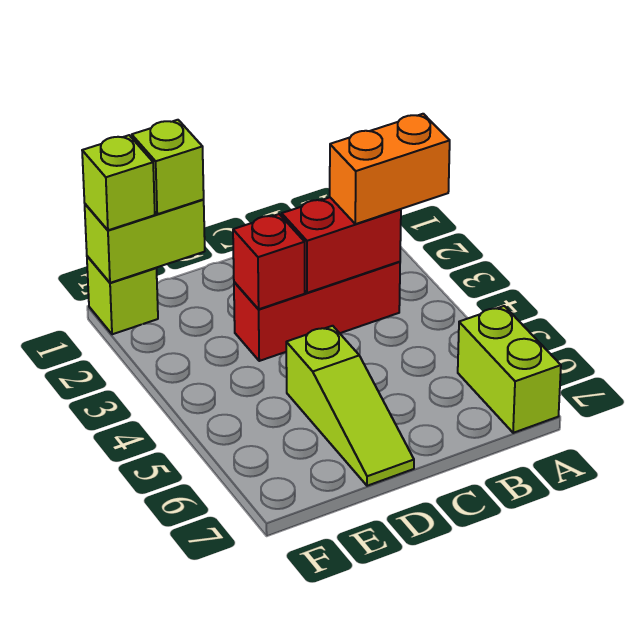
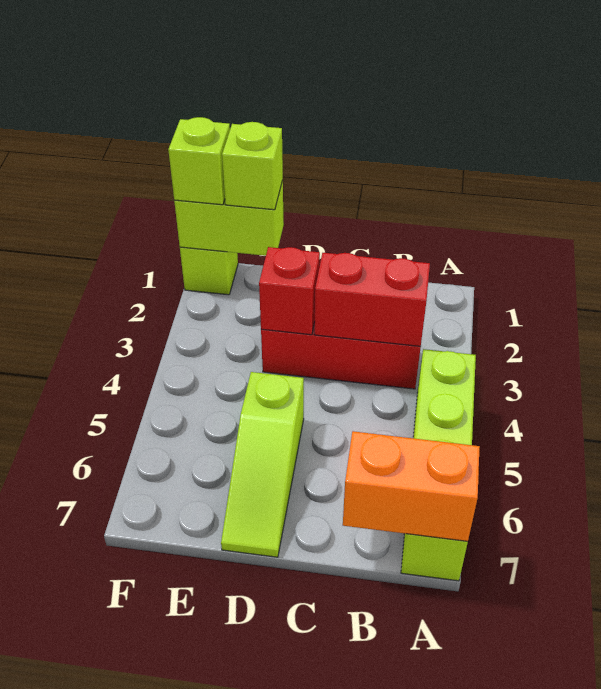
orange brick A3:B3 level 3 -> orange brick A7:B7 level 2
lime brick A6:A7 level 1 -> lime brick A4:A7 level 1

